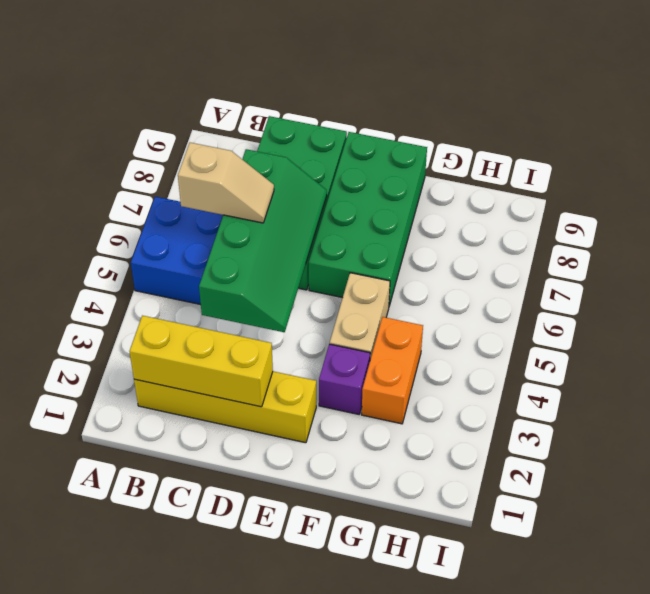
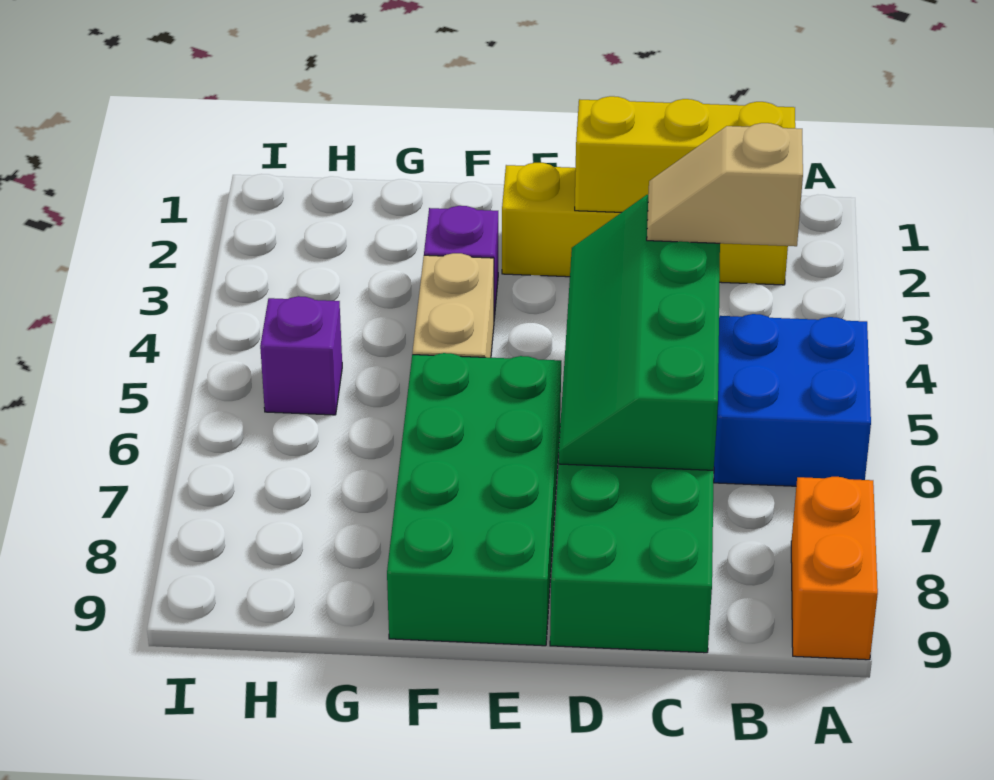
tan slope B6:C6 level 3 top B -> tan slope B4:C4 level 3 top B
orange brick G3:G4 level 1 -> orange brick A8:A9 level 1
none -> purple brick H5 level 1

